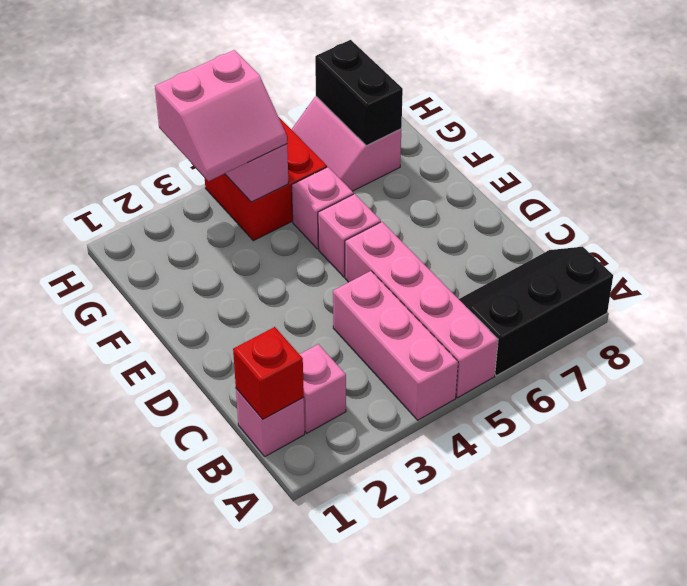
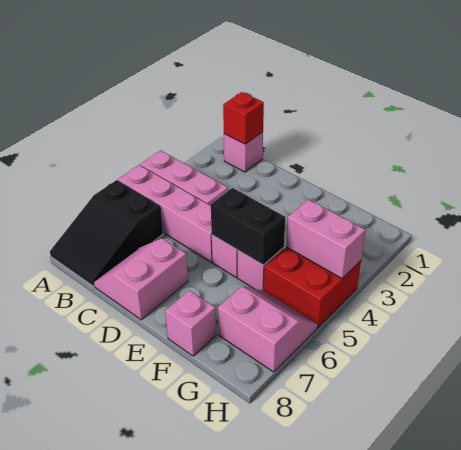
black slope A6:B8 level 1 top A -> black slope A6:B8 level 1 top 6
pink brick B2 level 1 -> pink brick F8 level 1
pink slope G3:H4 level 3 top H -> pink slope C7:D8 level 1 top D
black brick G7:H7 level 2 -> black brick E5:F5 level 2

